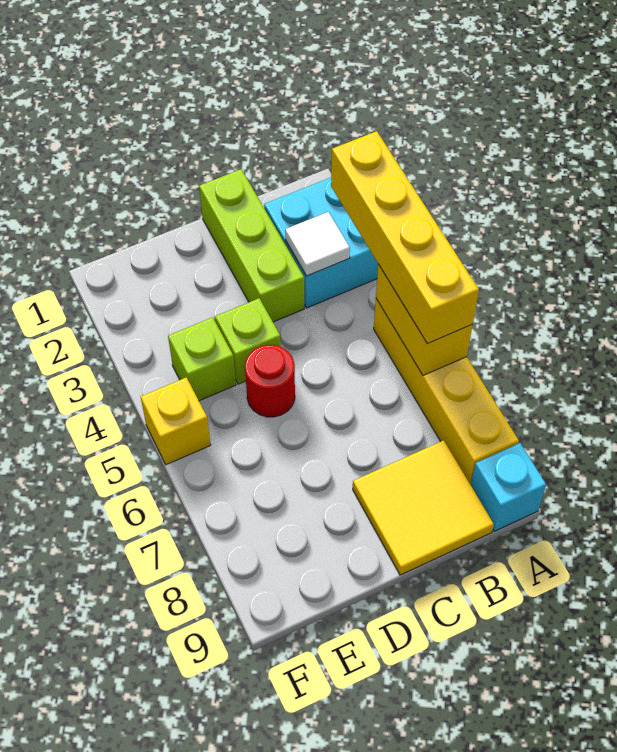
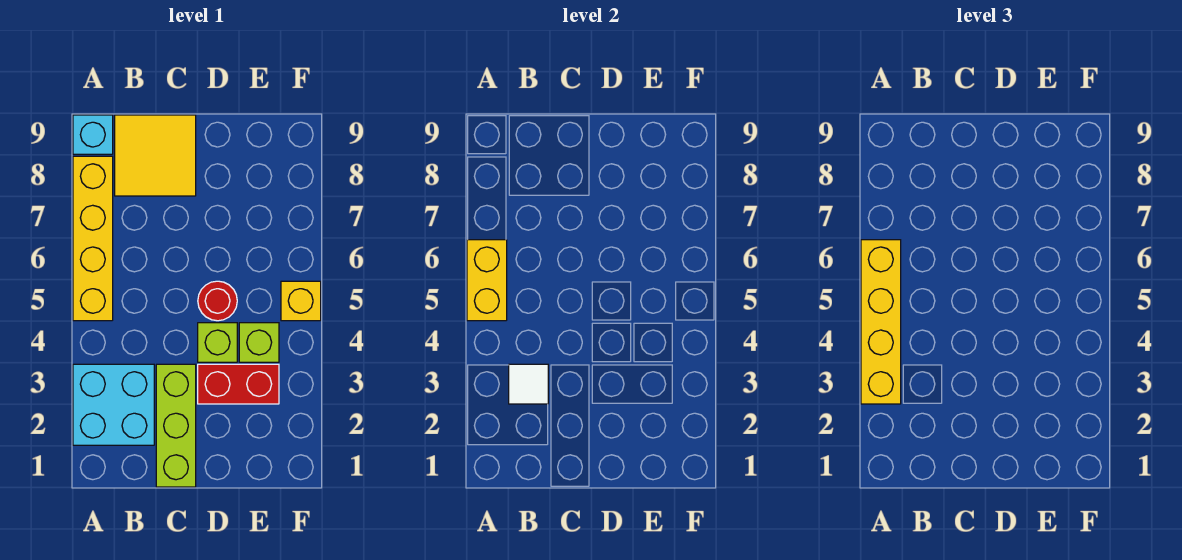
none -> red brick D3:E3 level 1

